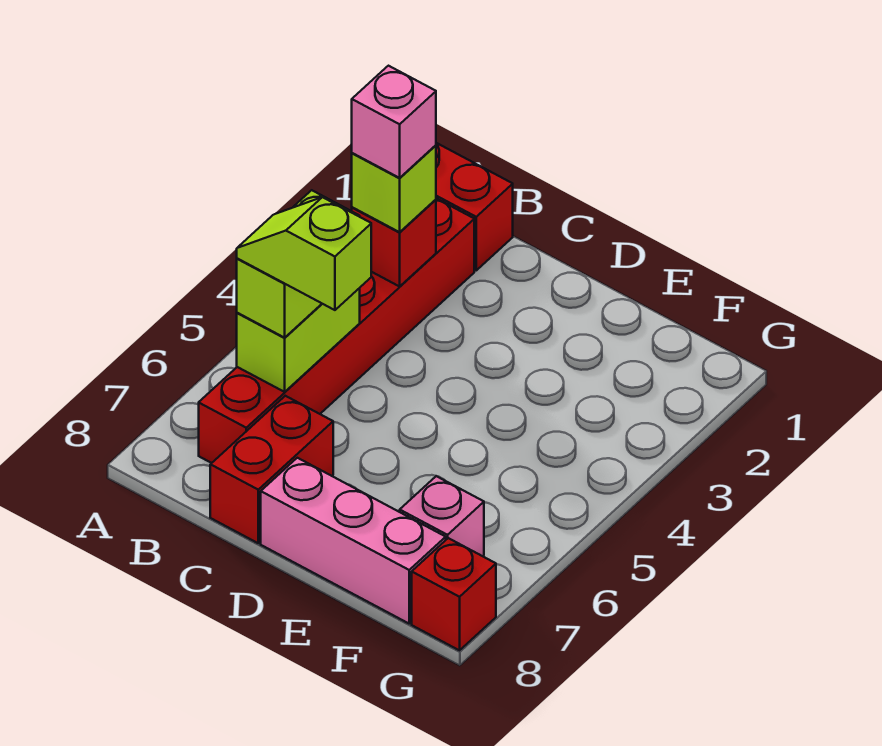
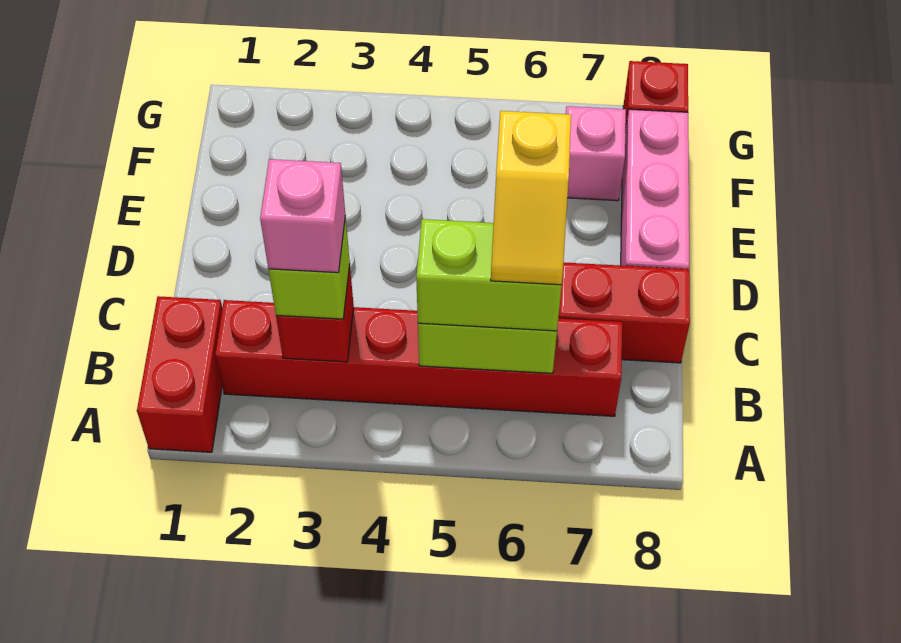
lime slope B6:C6 level 4 top C -> yellow slope B6:C6 level 4 top C

